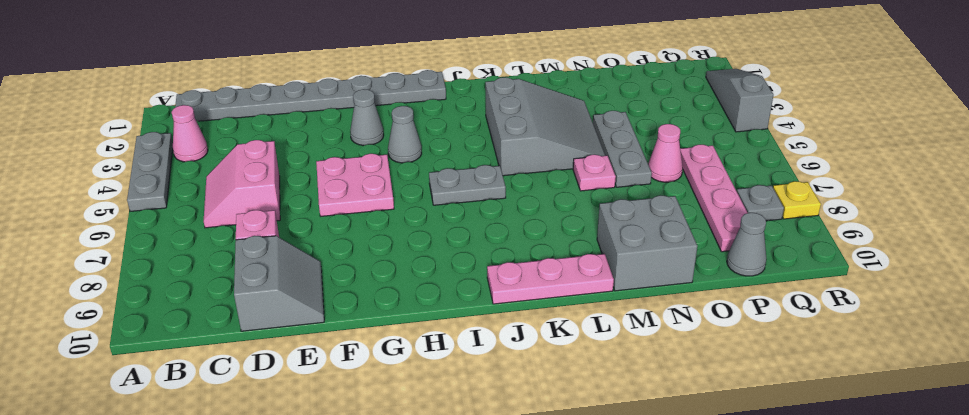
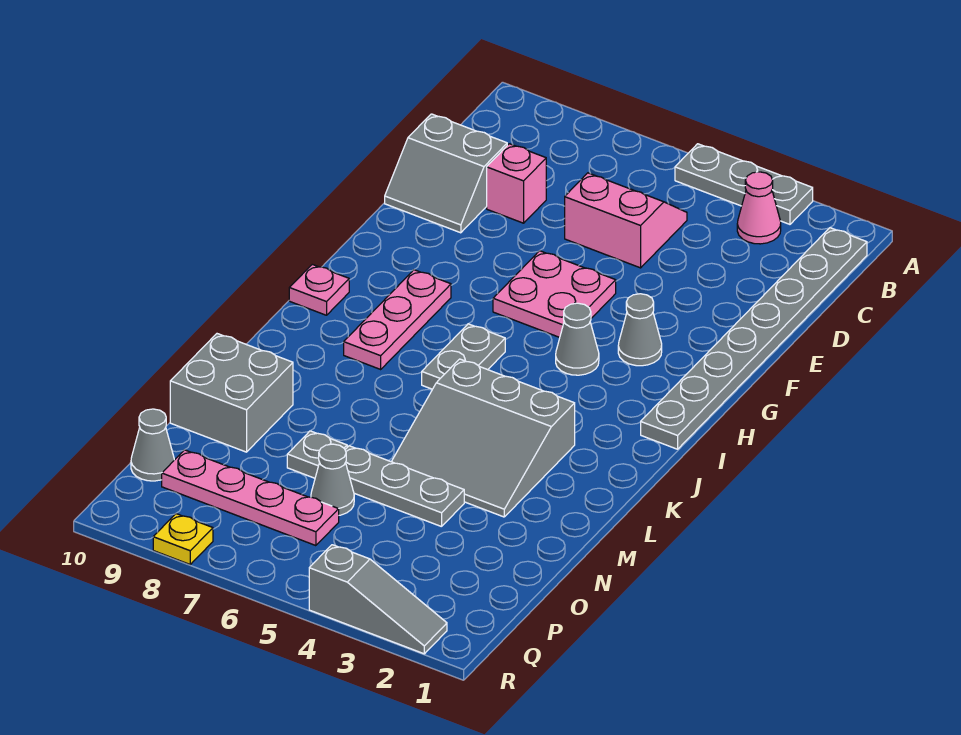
pink plate J10:L10 level 1 -> pink plate H8:J8 level 1
pink plate M6 level 1 -> pink plate I10 level 1
pink cone O6 level 1 -> grey cone O6 level 1
grey plate Q8 level 1 -> grey plate N7 level 1

